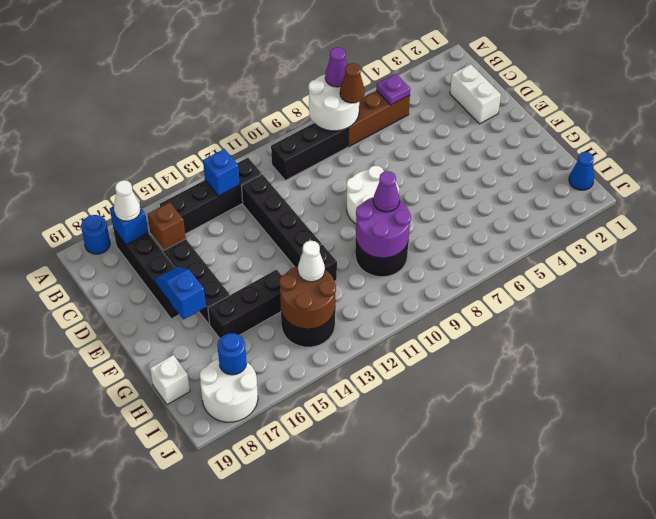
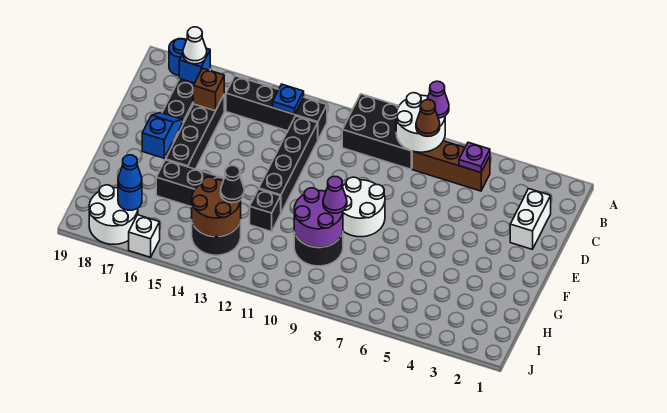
black brick B8:B10 level 1 -> black brick A8:B10 level 1
blue brick B13 level 2 -> blue plate B13 level 2
white cone H13 level 3 -> black cone H13 level 3
white brick H19 level 1 -> white brick J16 level 1
blue cone I1 level 1 -> blue cone I17 level 3

